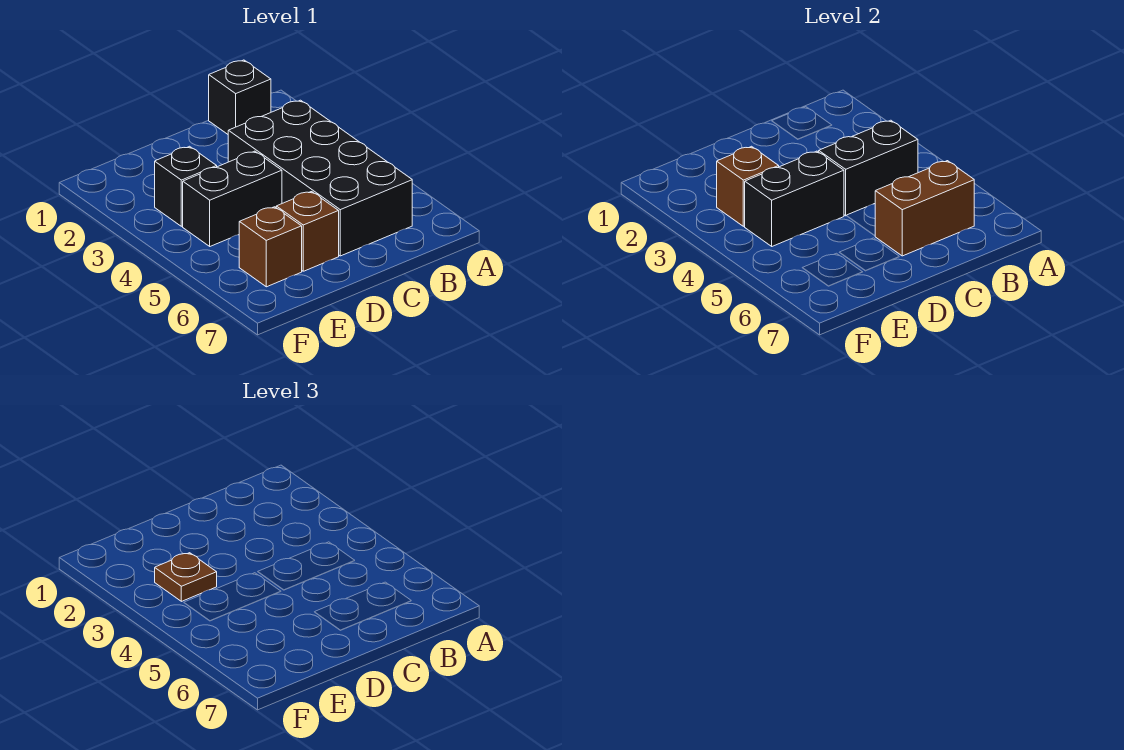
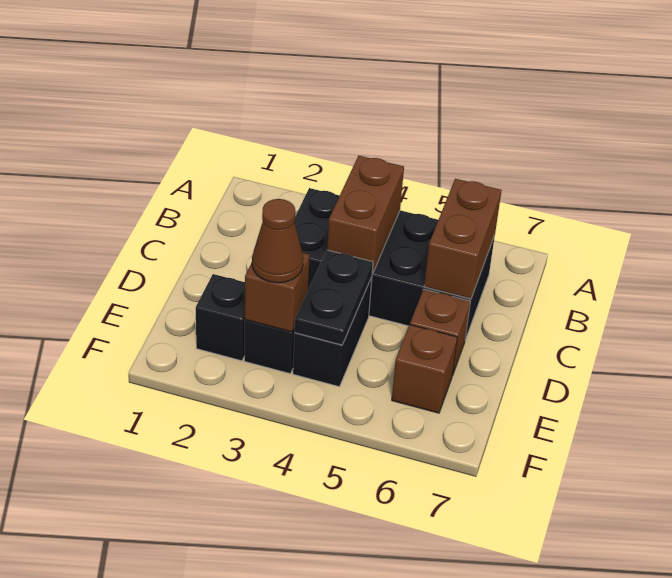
black brick B1 level 1 -> black brick E2 level 1
black brick B4:C4 level 2 -> brown brick B4:C4 level 2
black brick D4:E4 level 2 -> black plate D4:E4 level 2
brown plate E3 level 3 -> brown cone E3 level 3

